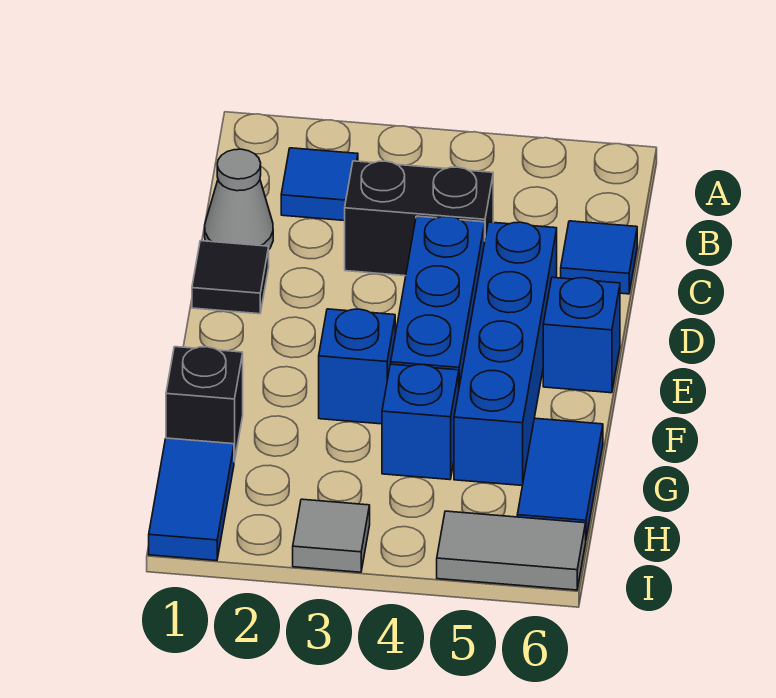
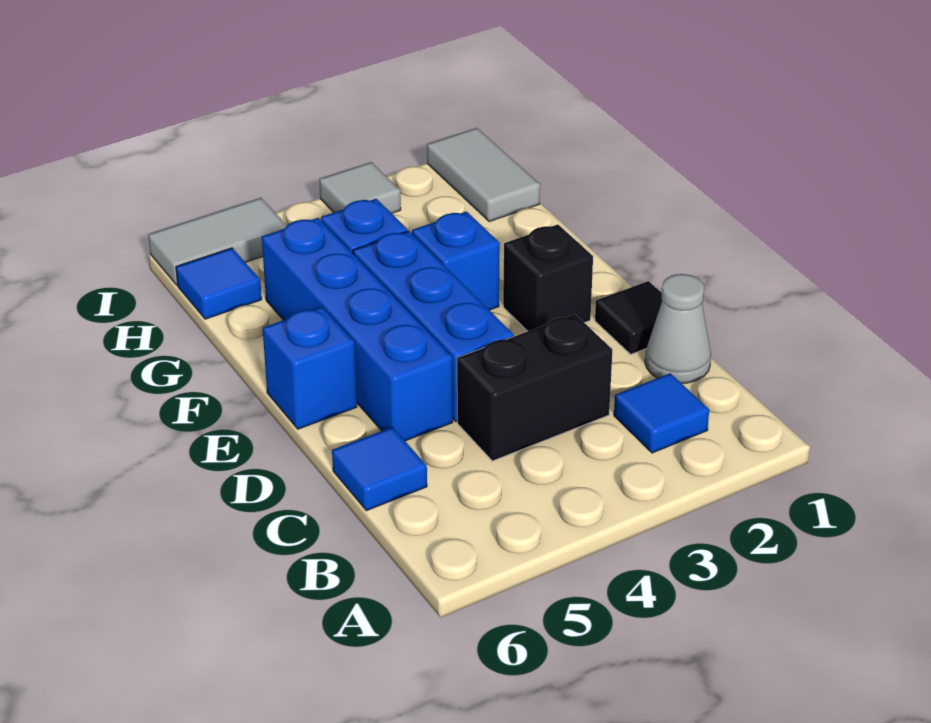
black brick G1 level 1 -> black brick E2 level 1
blue tile G6:H6 level 1 -> blue tile H6 level 1
blue tile H1:I1 level 1 -> grey tile H1:I1 level 1

